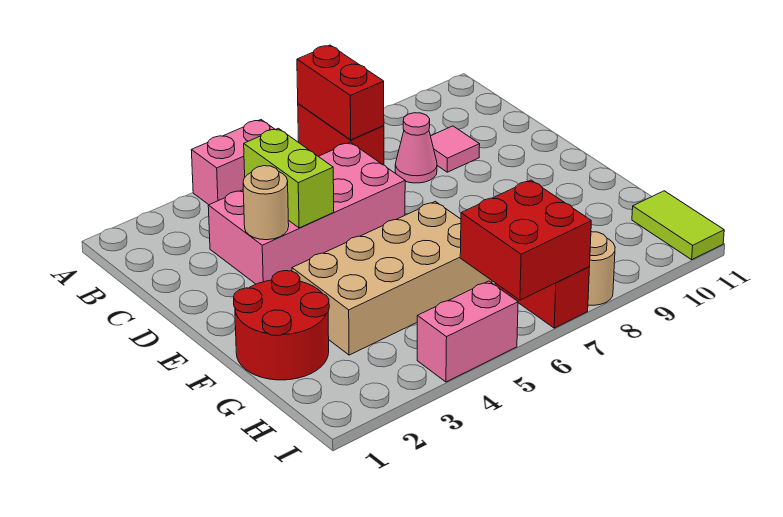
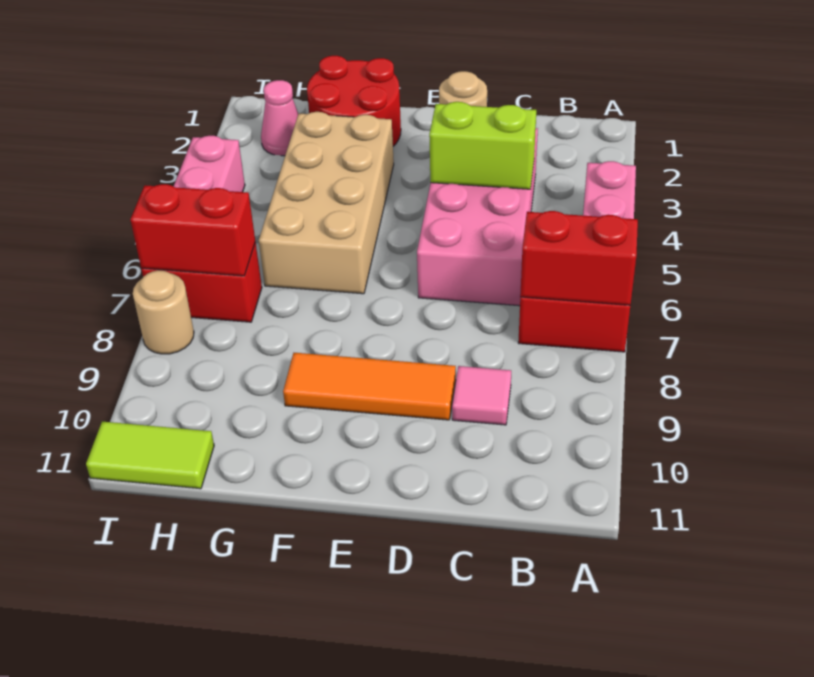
pink cone C8 level 1 -> pink cone H2 level 1
none -> orange tile D9:F9 level 1
red brick H6:I7 level 2 -> red brick H7:I7 level 2

